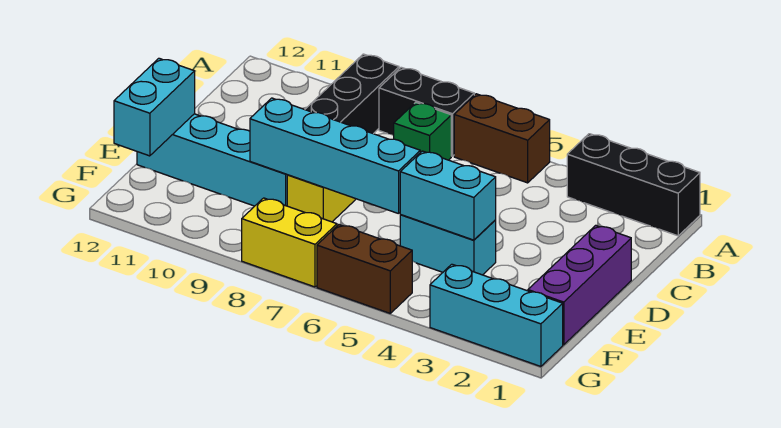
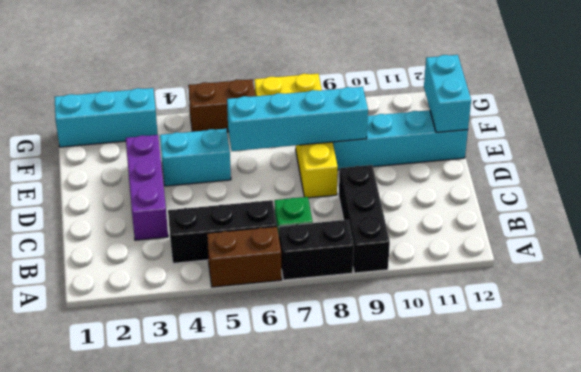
black brick A1:A3 level 1 -> black brick B4:B6 level 1
purple brick D1:F1 level 1 -> purple brick C3:E3 level 1
cyan brick E4:E5 level 2 -> none

